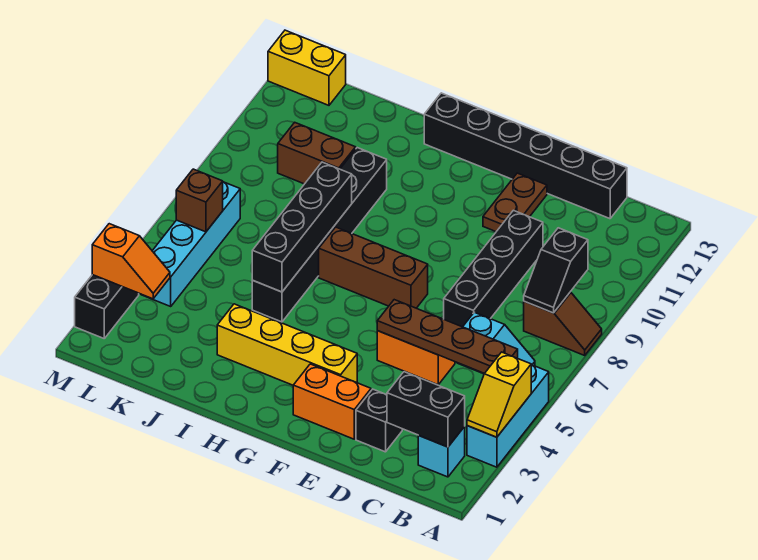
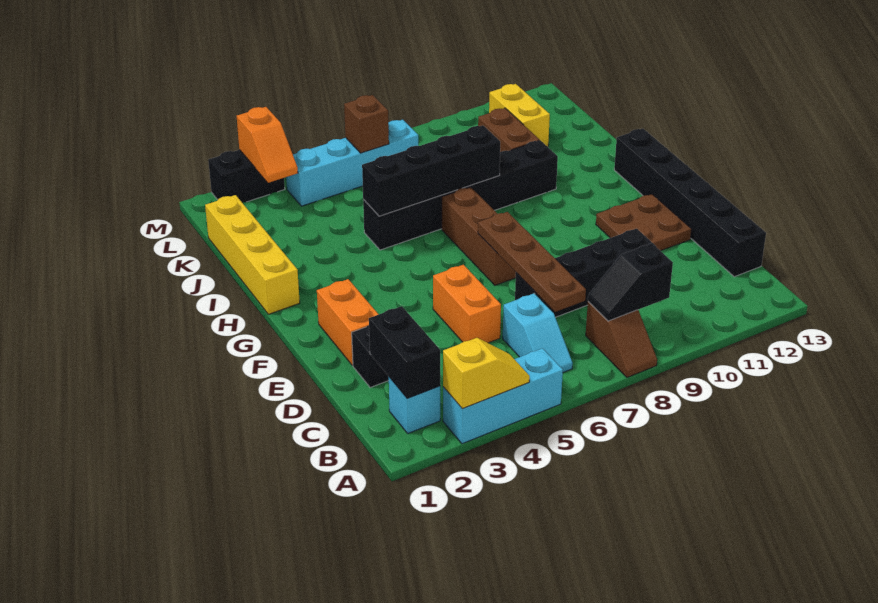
yellow slope A3:A4 level 2 top 4 -> yellow slope A3:A4 level 2 top 3
brown plate B5:E5 level 2 -> brown plate C7:F7 level 2
brown plate E11:E12 level 1 -> brown plate E11:F12 level 1
yellow brick F3:I3 level 1 -> yellow brick H1:K1 level 1
yellow brick L13:M13 level 1 -> yellow brick K11:L11 level 1

